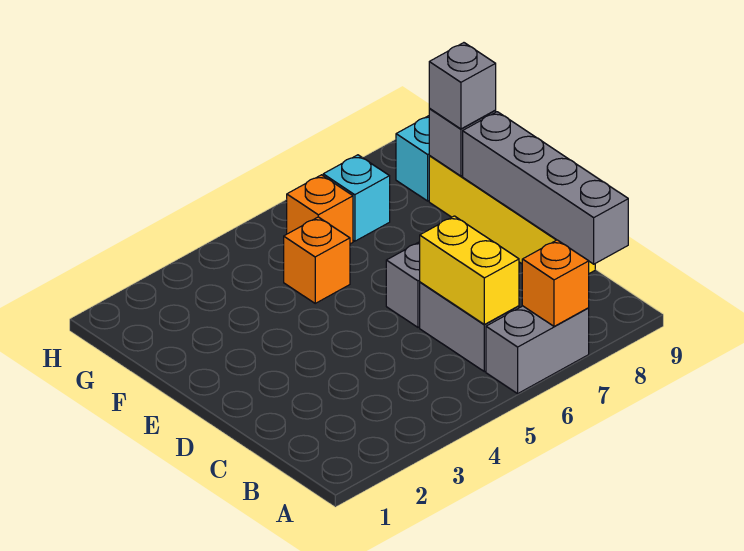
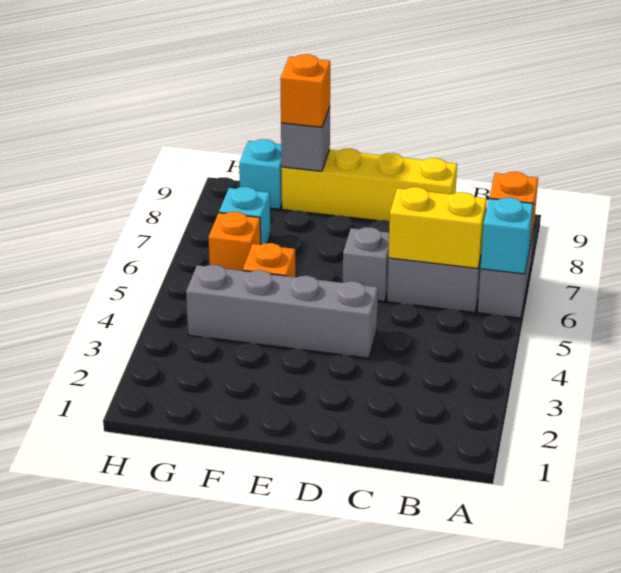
none -> cyan brick A6 level 2
grey brick B9:E9 level 2 -> grey brick D4:G4 level 1
grey brick F9 level 3 -> orange brick F9 level 3

